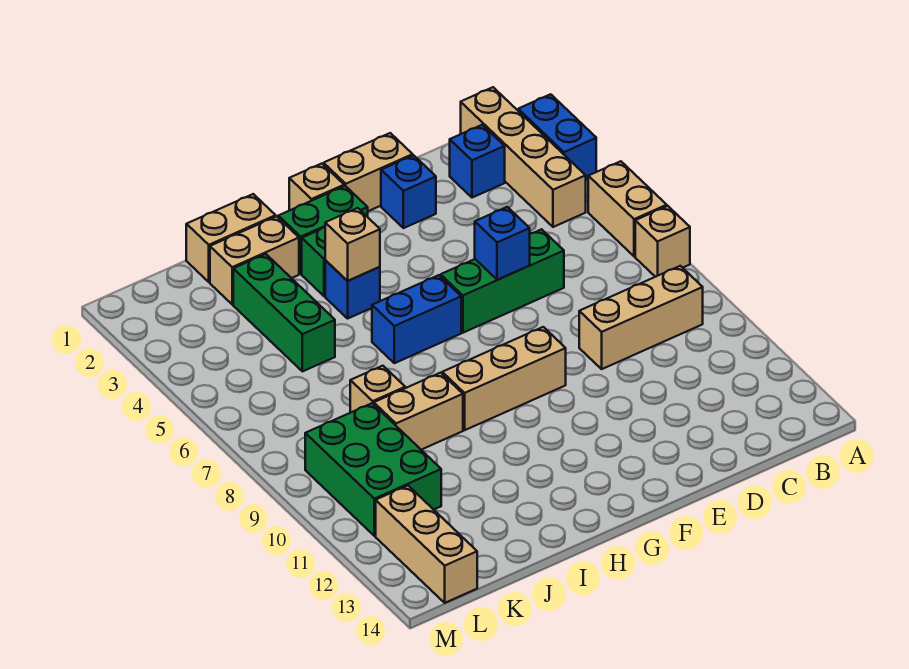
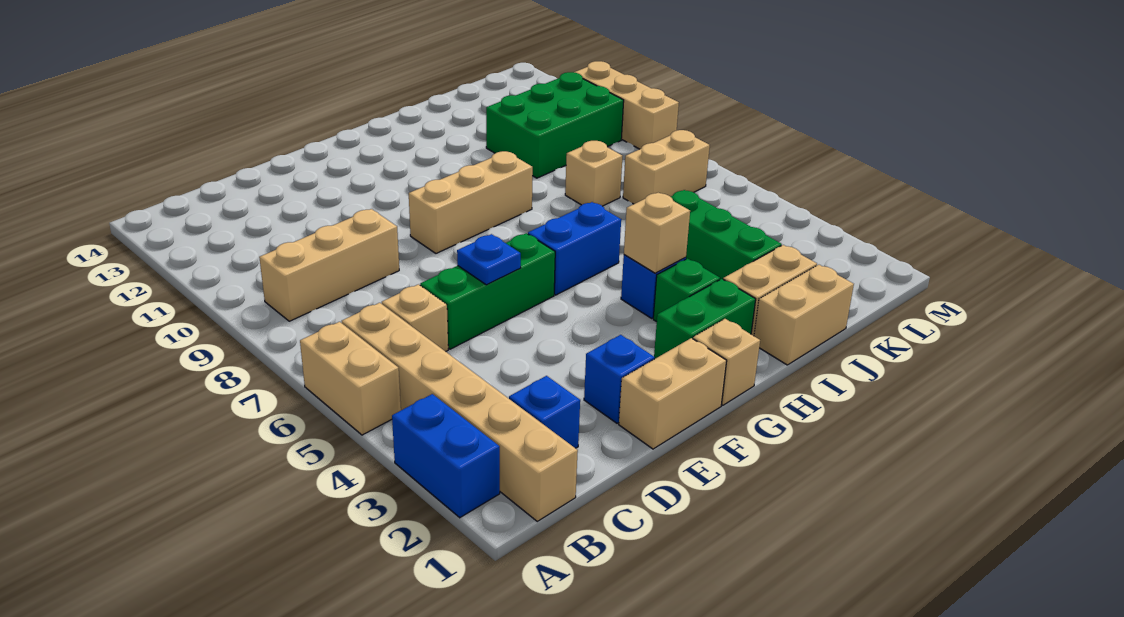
tan brick A7 level 1 -> tan brick C6 level 1
tan brick B1:B4 level 1 -> tan brick B1:B6 level 1
blue brick E6 level 2 -> blue plate E6 level 2
tan brick I9:J9 level 1 -> tan brick K7:L7 level 1
green brick K9:L11 level 1 -> green brick J10:L11 level 1
tan brick L12:L14 level 1 -> tan brick M9:M11 level 1

